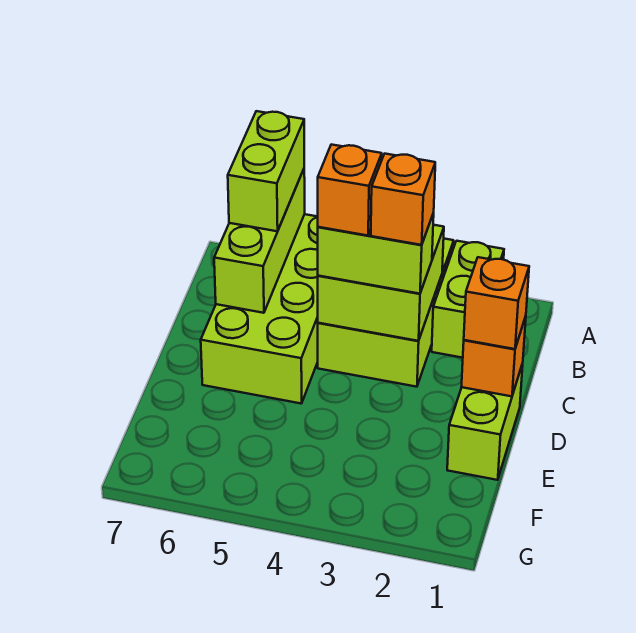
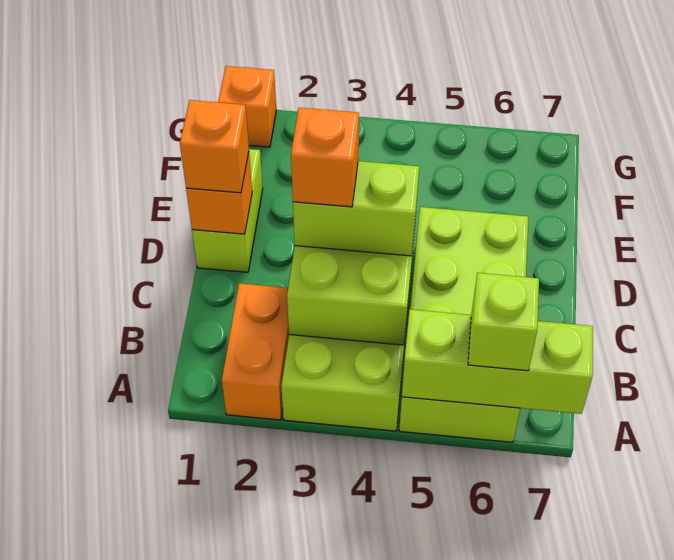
lime brick A2:B2 level 1 -> orange brick A2:B2 level 1
lime brick A6:C6 level 2 -> lime brick A5:A7 level 2
lime brick A6:B6 level 3 -> lime brick A6 level 3
orange brick C4 level 4 -> orange brick G1 level 1

